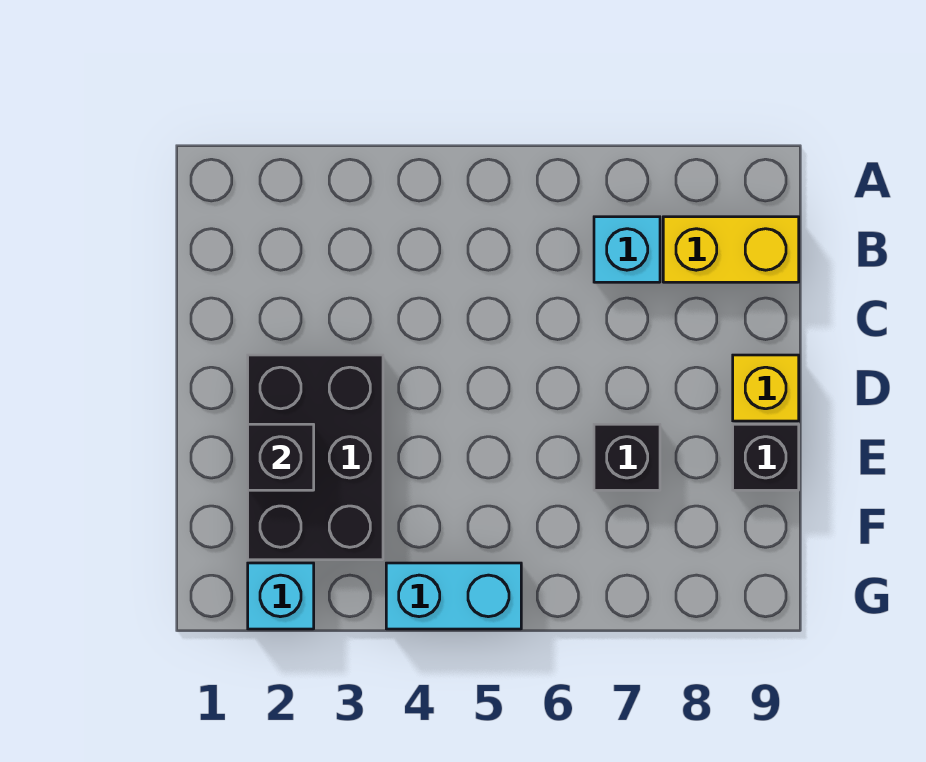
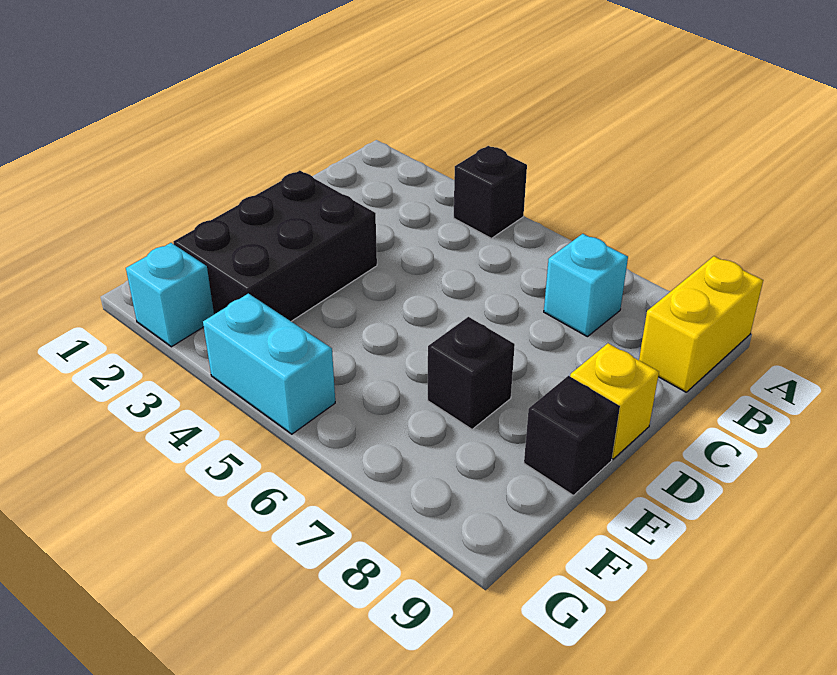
yellow brick B8:B9 level 1 -> yellow brick A9:B9 level 1
black brick E2 level 2 -> black brick A4 level 1

